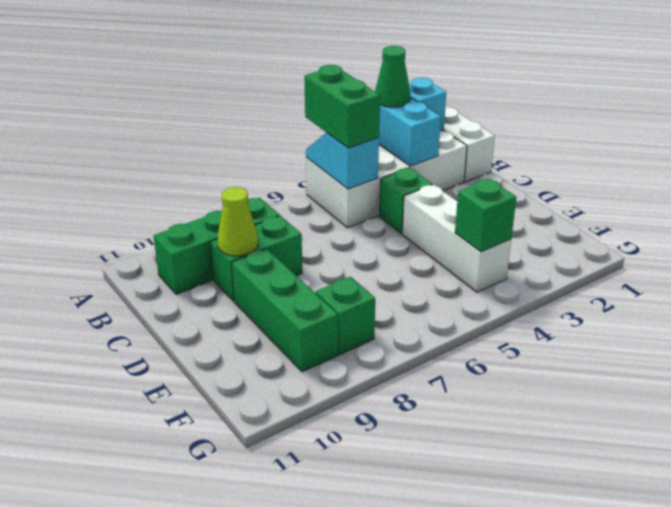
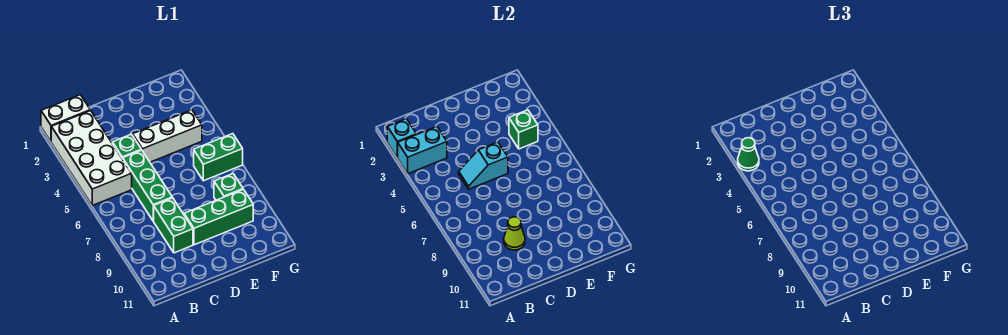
cyan slope A5:B5 level 2 top B -> cyan slope C5:D5 level 2 top D
green brick A5:B5 level 3 -> green brick F6:G6 level 1
green brick B8:B10 level 1 -> green brick C5:C7 level 1

